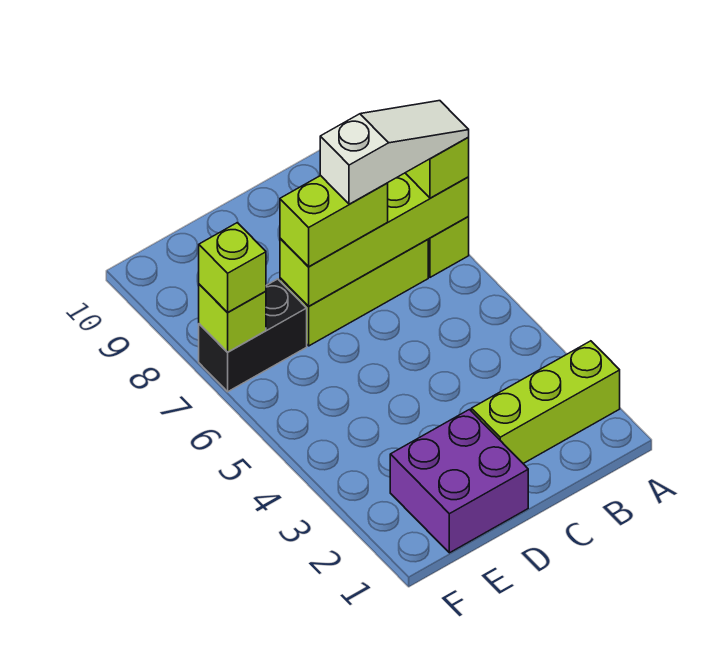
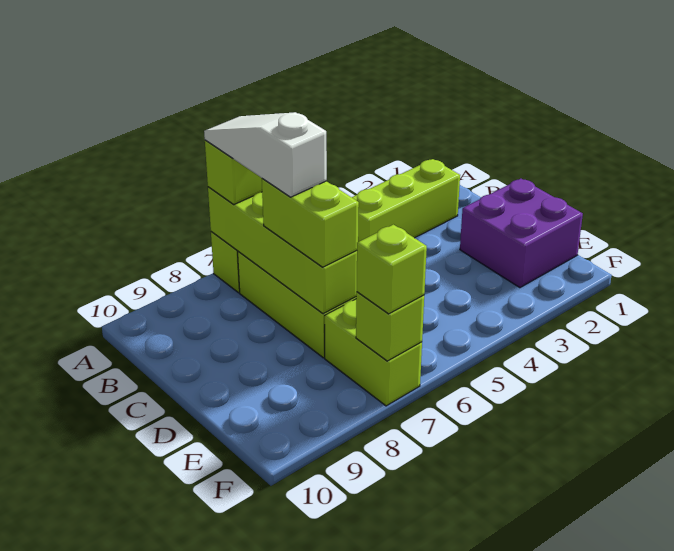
lime brick A2:C2 level 1 -> lime brick B2:B4 level 1
black brick E7:F7 level 1 -> lime brick E7:F7 level 1

